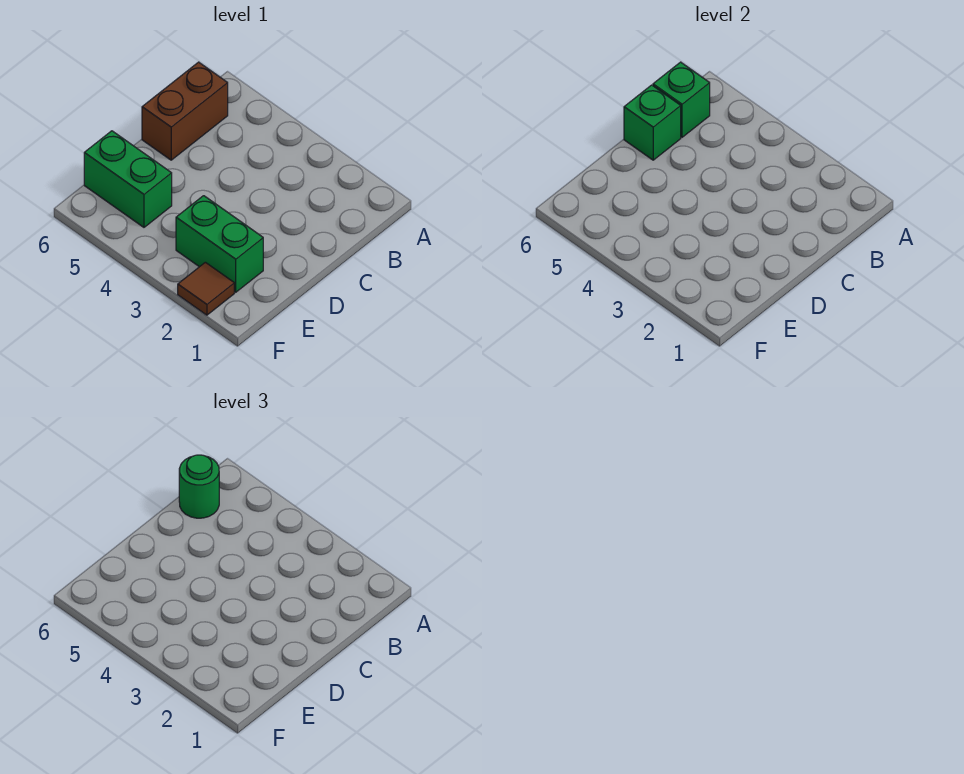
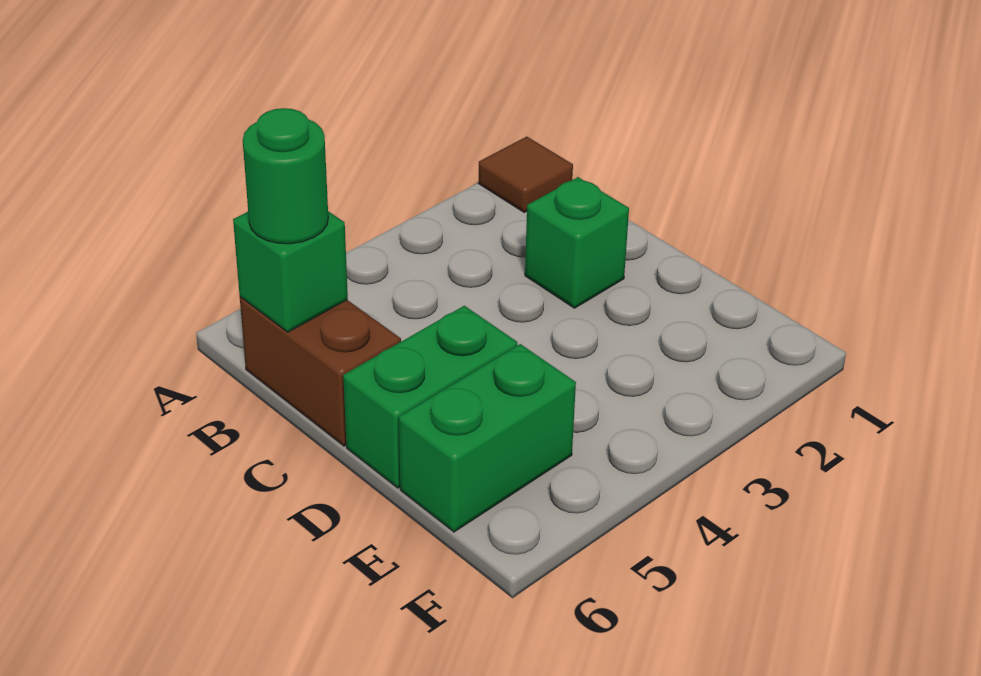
green brick C6 level 2 -> green brick C2 level 1
green brick E2:E3 level 1 -> green brick D5:D6 level 1
brown tile F2 level 1 -> brown tile A1 level 1

